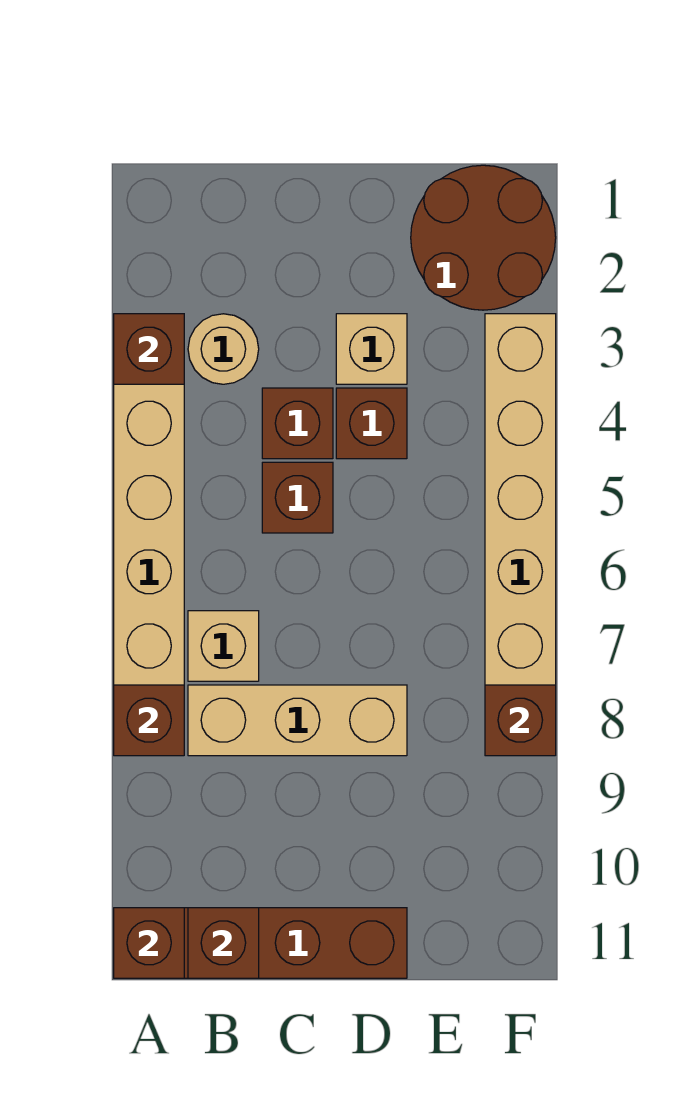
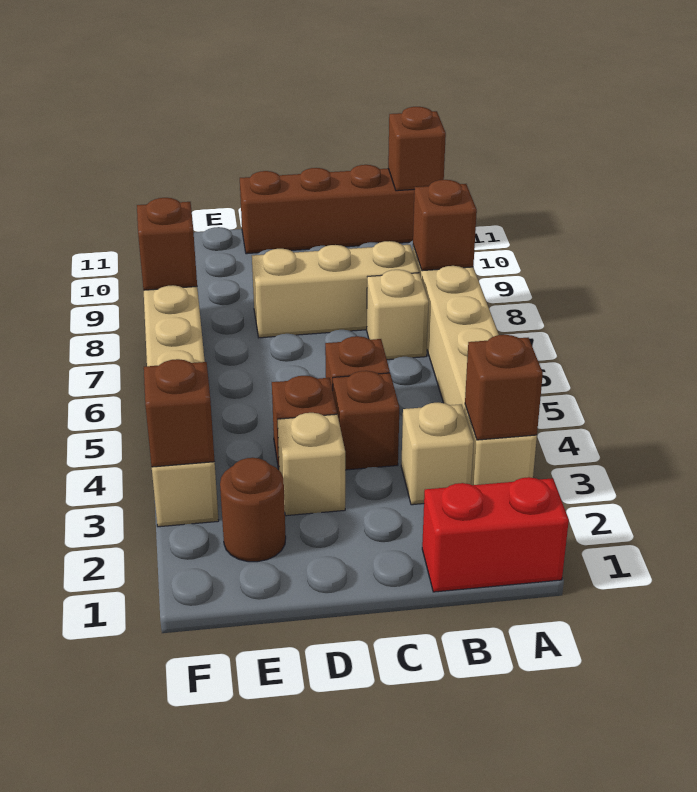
none -> red brick A1:B1 level 1
tan round brick B3 level 1 -> tan brick B3 level 1
brown brick B11 level 2 -> brown brick F3 level 2
brown round brick E1:F2 level 1 -> brown round brick E2 level 1

